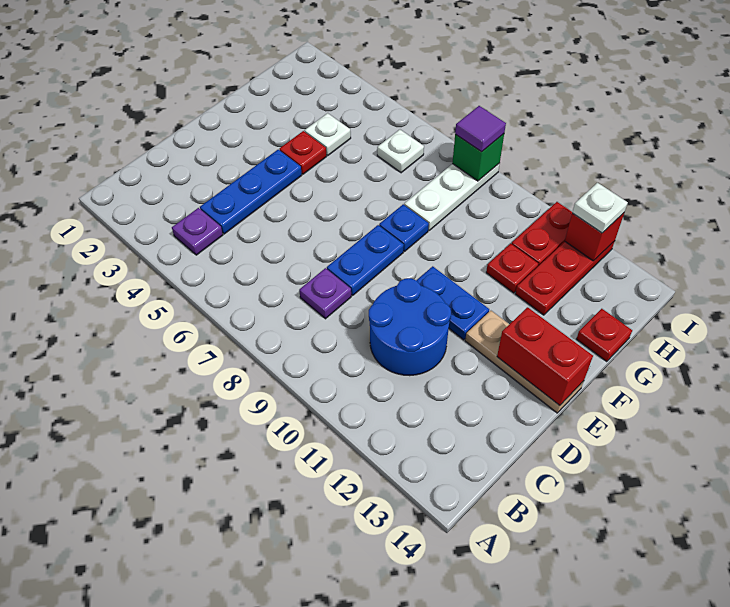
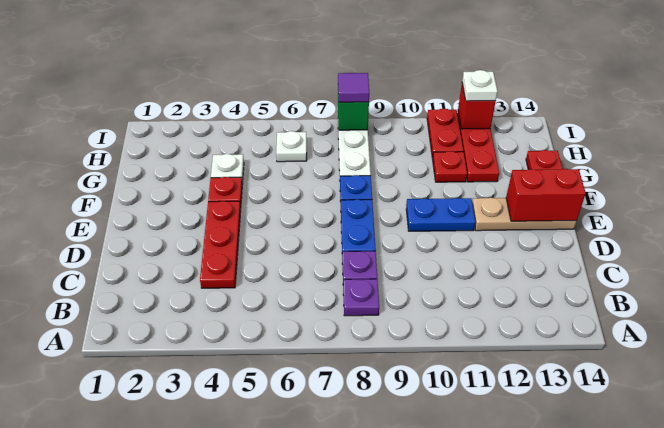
purple plate B4 level 1 -> purple plate B8 level 1
blue plate C4:E4 level 1 -> red plate C4:E4 level 1
blue round brick C10:D11 level 1 -> none

